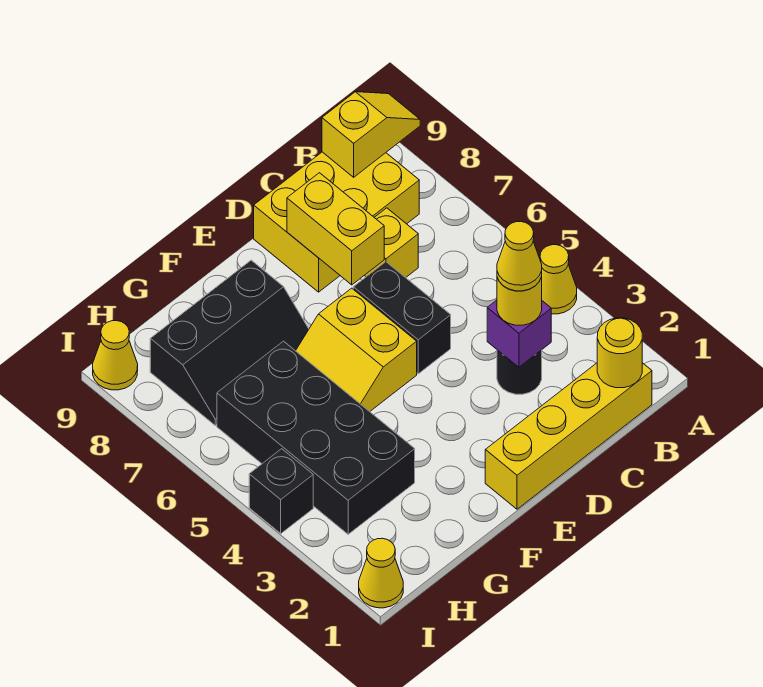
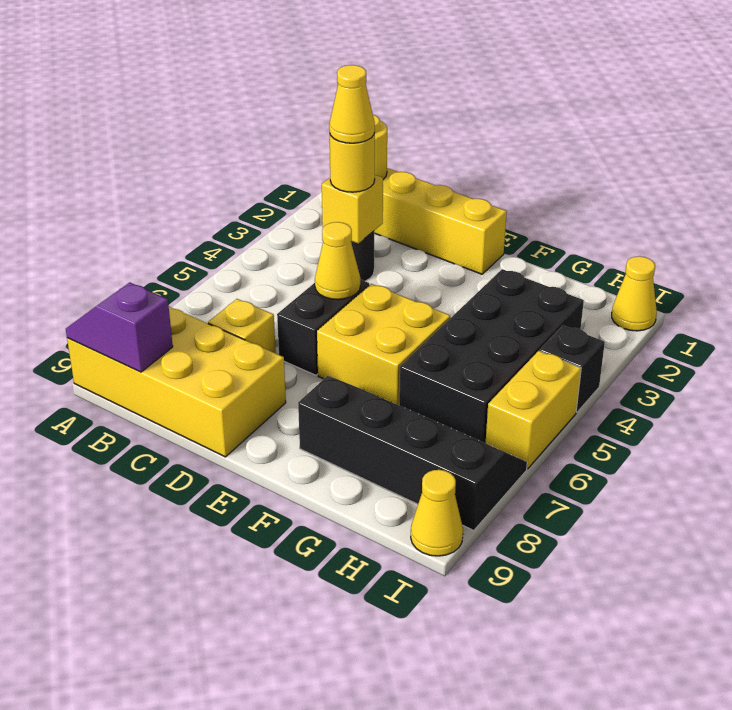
yellow cone A4 level 1 -> yellow cone D5 level 2
yellow slope A9:B9 level 2 top B -> purple slope A9:B9 level 2 top B
yellow brick B8:D9 level 1 -> yellow brick A8:D9 level 1
purple brick C3 level 2 -> yellow brick C3 level 2
yellow brick D7:D8 level 2 -> yellow brick I5:I6 level 1
yellow slope E5:F6 level 1 top E -> yellow brick E5:F6 level 1
black slope F7:H8 level 1 top 8 -> black slope F7:I8 level 1 top 8

